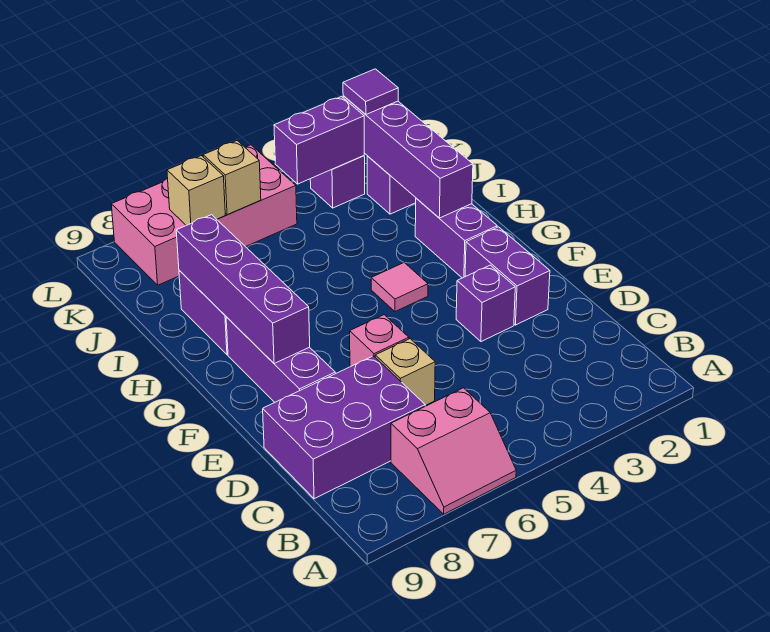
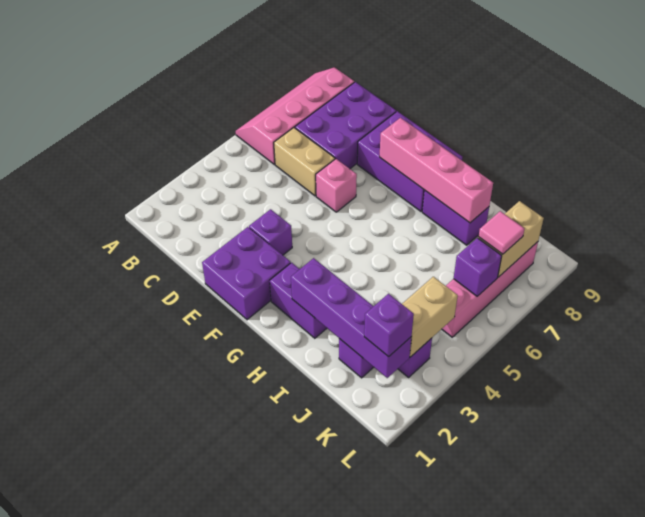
pink slope A6:B7 level 1 top B -> pink slope A6:B9 level 1 top B
tan brick D6 level 1 -> tan brick C6:D6 level 1
purple brick E2:F2 level 1 -> purple brick E1:F2 level 1
purple brick E8:G8 level 1 -> purple brick E8:G9 level 1
purple brick F8:I8 level 2 -> pink brick F8:I8 level 2
pink tile G4 level 1 -> pink tile K7 level 3
purple tile K2 level 3 -> purple brick K2 level 3
purple brick K3:K4 level 2 -> tan brick K3:K4 level 2
pink brick K5:L8 level 1 -> pink brick K5:K8 level 1
tan brick K6 level 2 -> purple brick K6 level 2
tan brick K7 level 2 -> tan brick K7:K8 level 2

